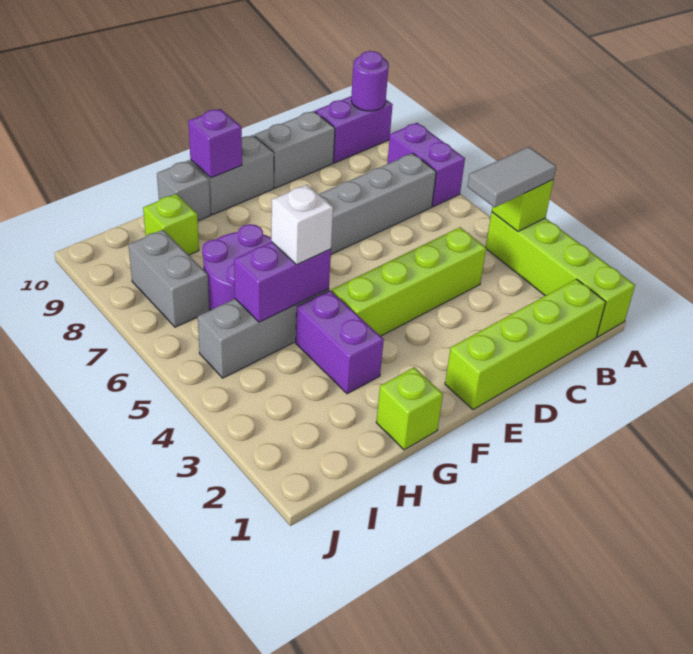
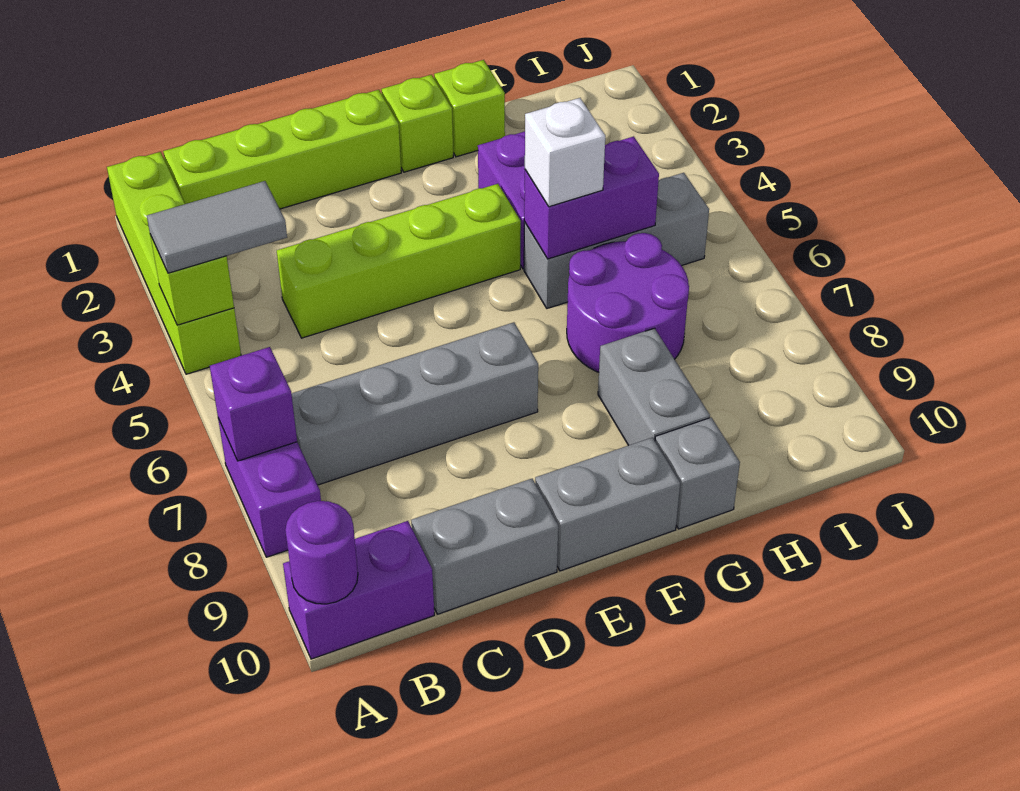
purple brick F10 level 2 -> purple brick A7 level 2
lime brick H9 level 1 -> lime brick F1 level 1
grey brick I7:I8 level 1 -> grey brick G8:G9 level 1

